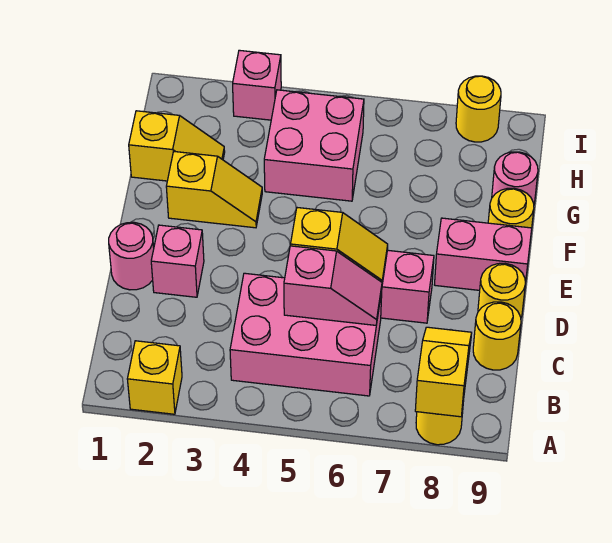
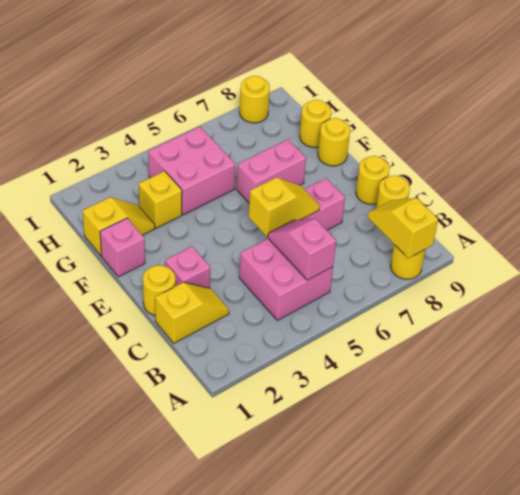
yellow brick A2 level 1 -> yellow brick G3 level 1
pink brick B4:C6 level 1 -> pink brick B4:C5 level 1
pink slope C5:C6 level 2 top 5 -> pink slope B5:C5 level 2 top B
pink round brick D1 level 1 -> yellow round brick D1 level 1
pink brick E8:E9 level 1 -> pink brick F6:F7 level 1
yellow slope F2:F3 level 1 top 2 -> yellow slope C1:C2 level 1 top 1
pink round brick G9 level 1 -> yellow round brick G9 level 1
pink brick I3 level 1 -> pink brick F1 level 1

